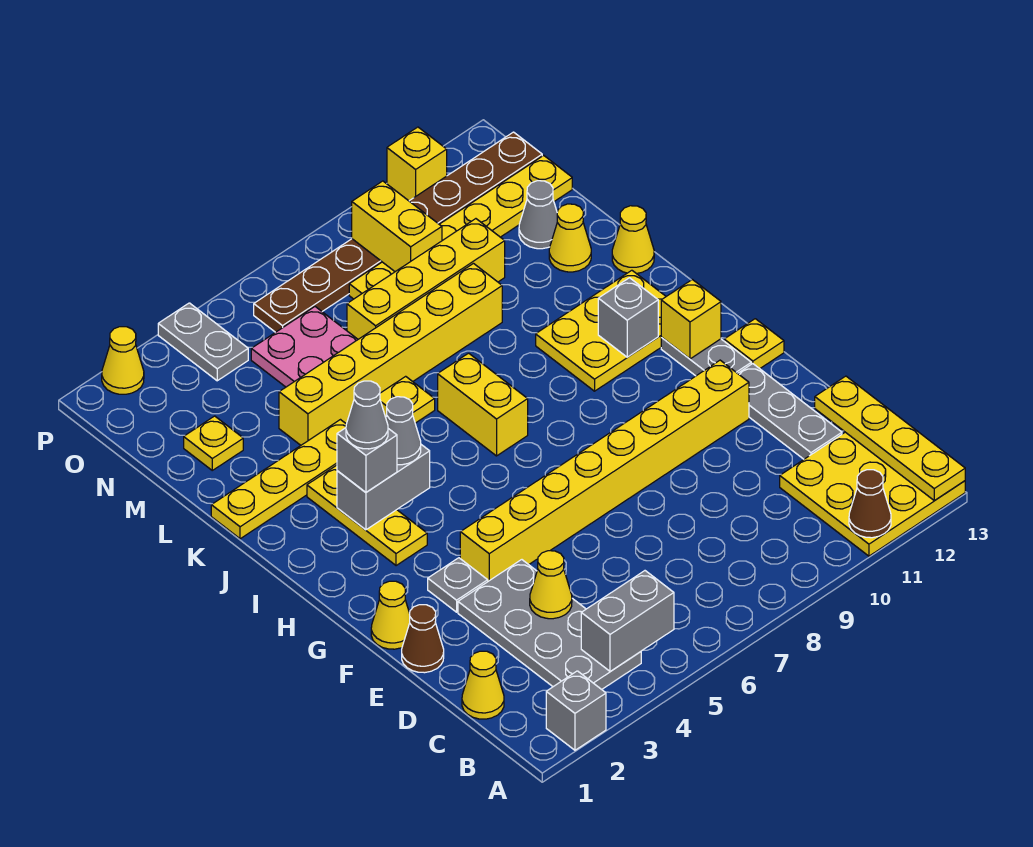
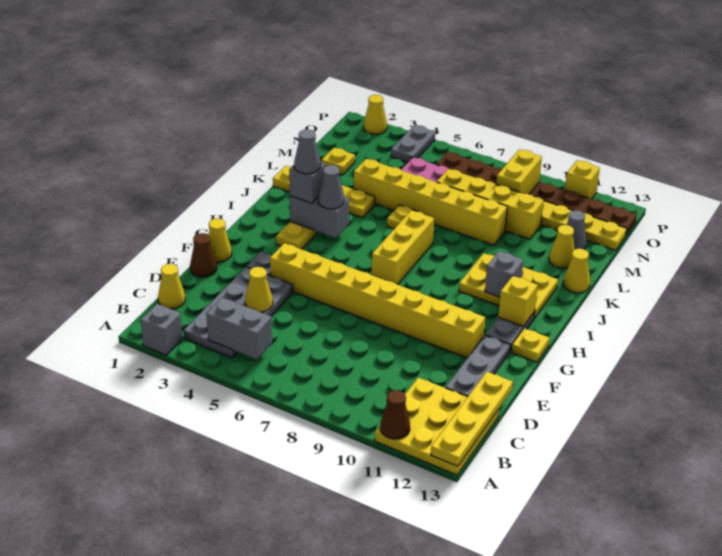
yellow brick I7:J7 level 1 -> yellow brick H7:J7 level 1

